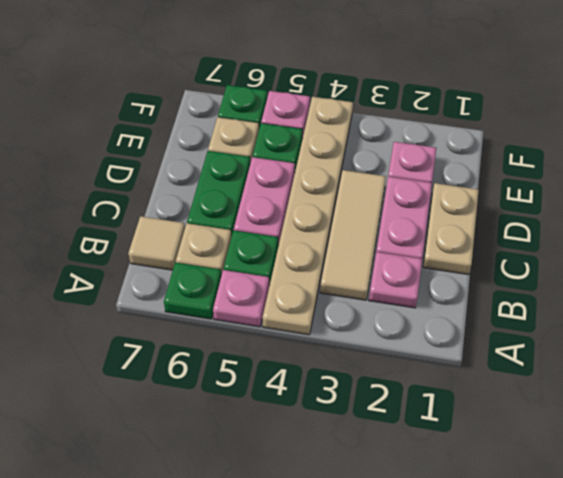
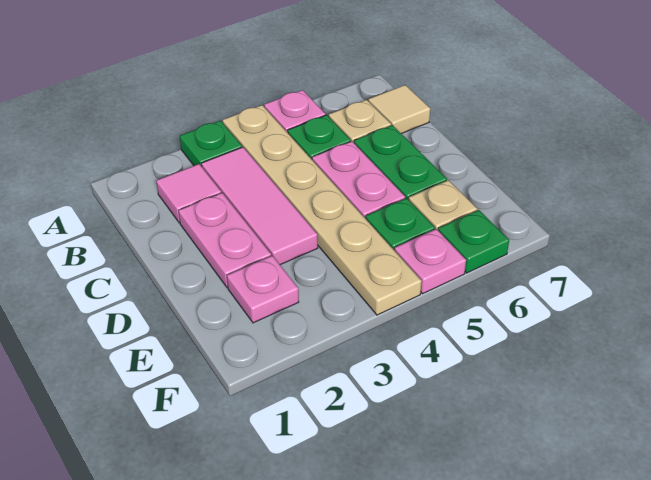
green plate A6 level 1 -> green plate A3 level 1
pink plate B2 level 1 -> pink tile B2 level 1
tan tile B3:D3 level 1 -> pink tile B3:D3 level 1
tan plate C1:D1 level 1 -> none

